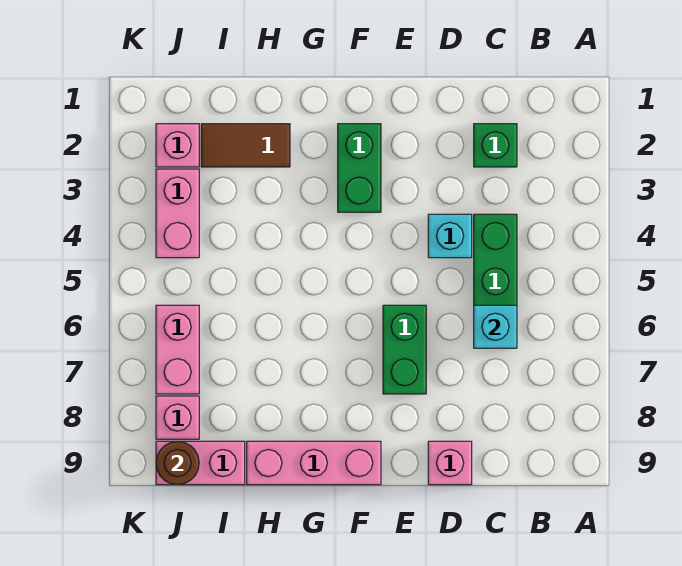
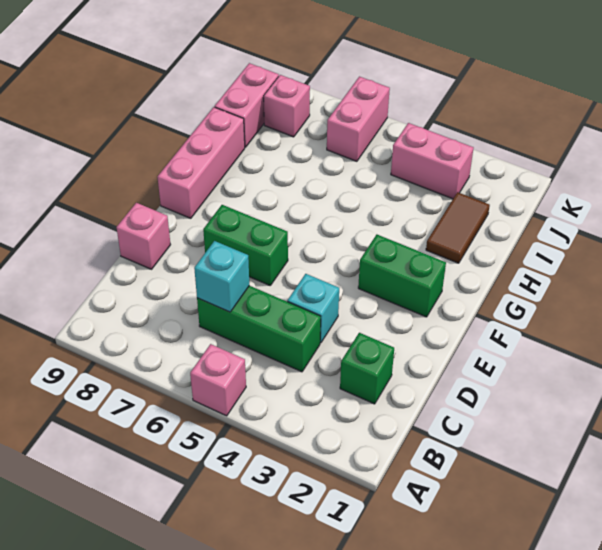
pink brick J2 level 1 -> pink brick A5 level 1
pink brick J6:J7 level 1 -> pink brick J6:K6 level 1
brown round brick J9 level 2 -> none

